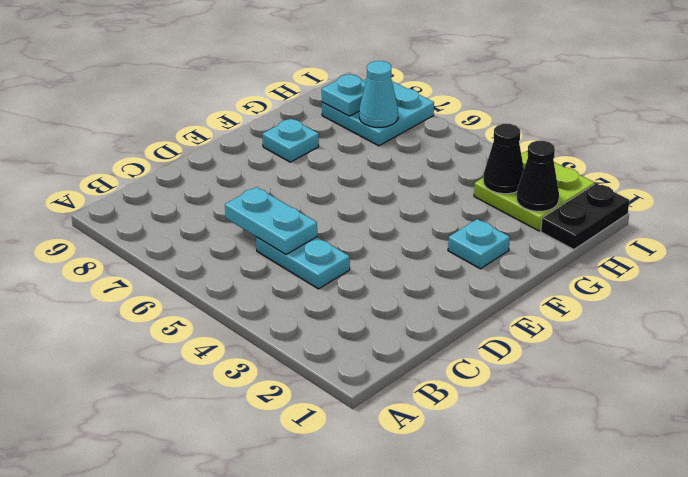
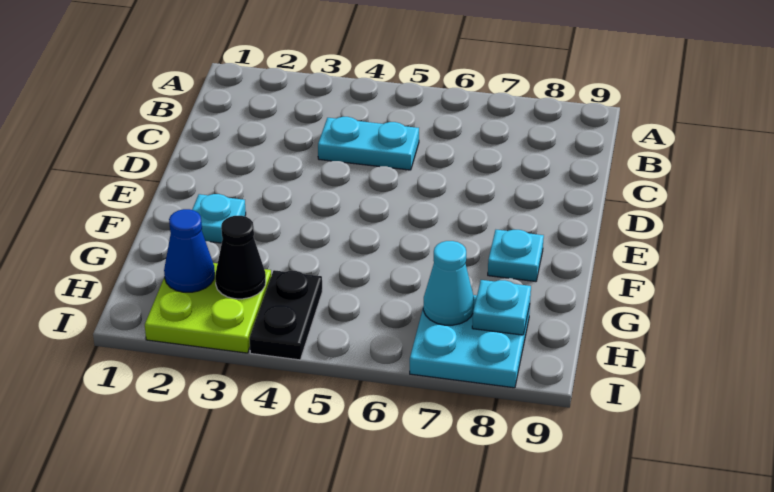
cyan plate C5:C6 level 2 -> none
black plate H1:I1 level 1 -> black plate H4:I4 level 1
black cone H2 level 2 -> blue cone H2 level 2

